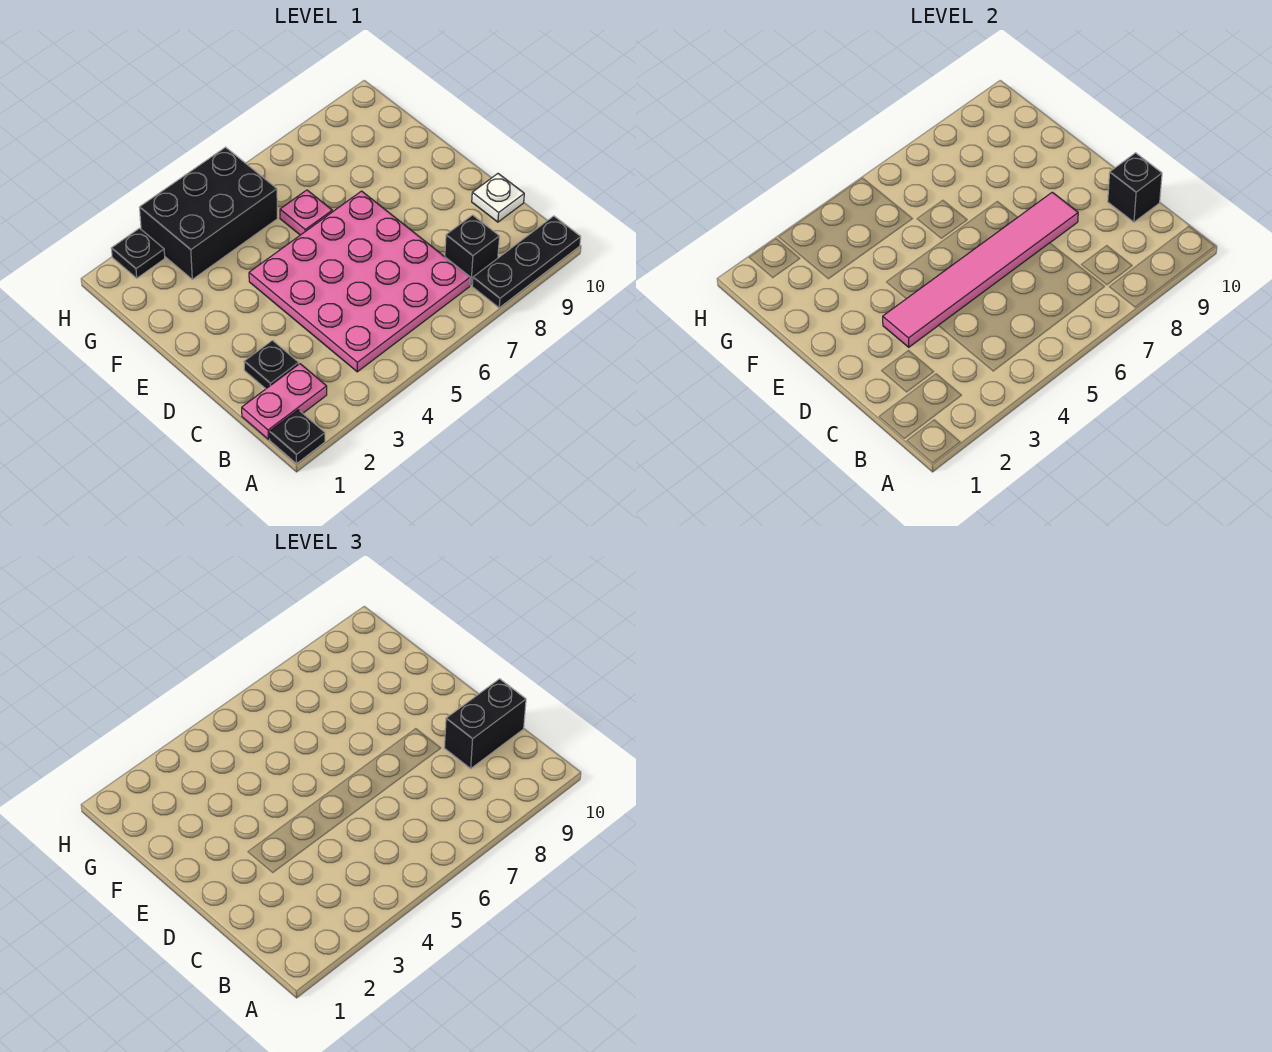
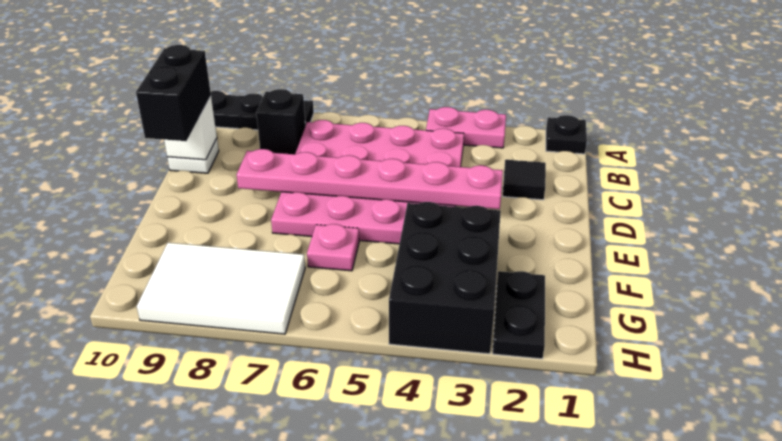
pink plate B1:B2 level 1 -> pink plate A3:A4 level 1
black plate C2 level 1 -> black tile C2 level 1
black brick C9:C10 level 3 -> black brick C10:D10 level 3
black brick C10 level 2 -> white brick C10 level 2
pink tile D3:D8 level 2 -> pink plate D3:D8 level 2
black brick G3:H5 level 1 -> black brick F3:H4 level 1
none -> white tile G7:H9 level 1
black plate H2 level 1 -> black plate G2:H2 level 1

